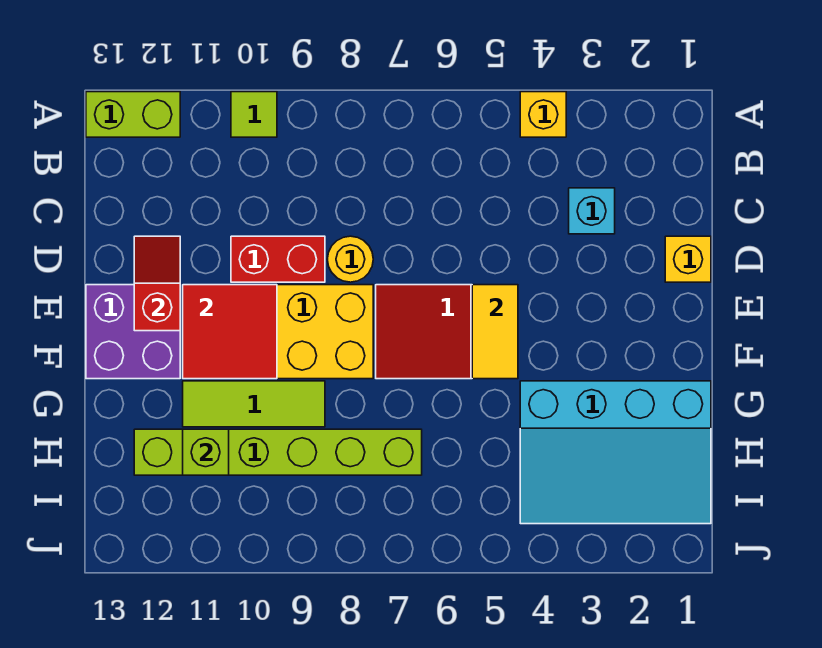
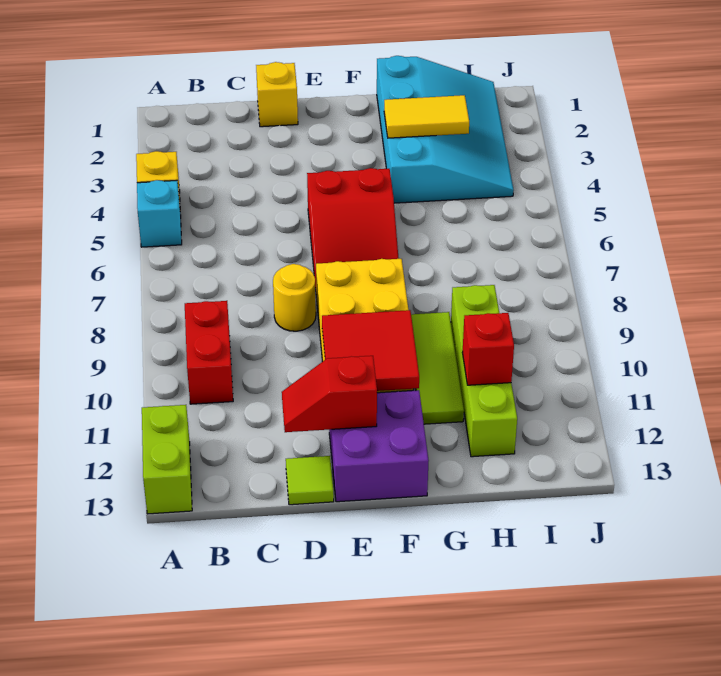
lime tile A10 level 1 -> lime tile D13 level 1
cyan brick C3 level 1 -> cyan brick A5 level 1
red brick D9:D10 level 1 -> red brick B9:B10 level 1
yellow tile E5:F5 level 2 -> yellow tile G3:H3 level 2
lime brick H7:H12 level 1 -> lime brick H9:H12 level 1
lime brick H11 level 2 -> red brick H11 level 2

